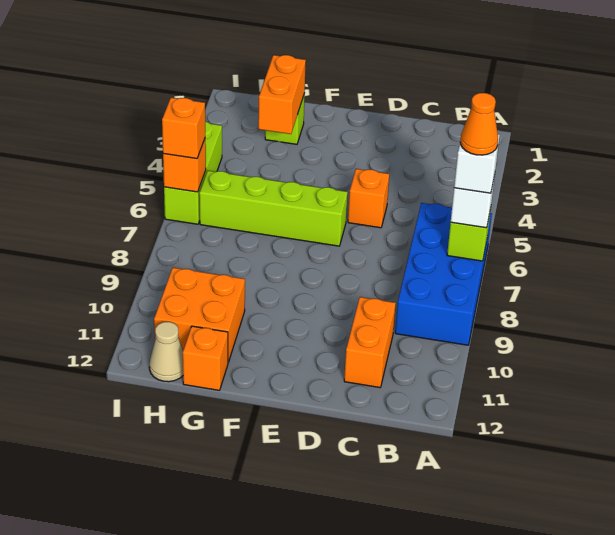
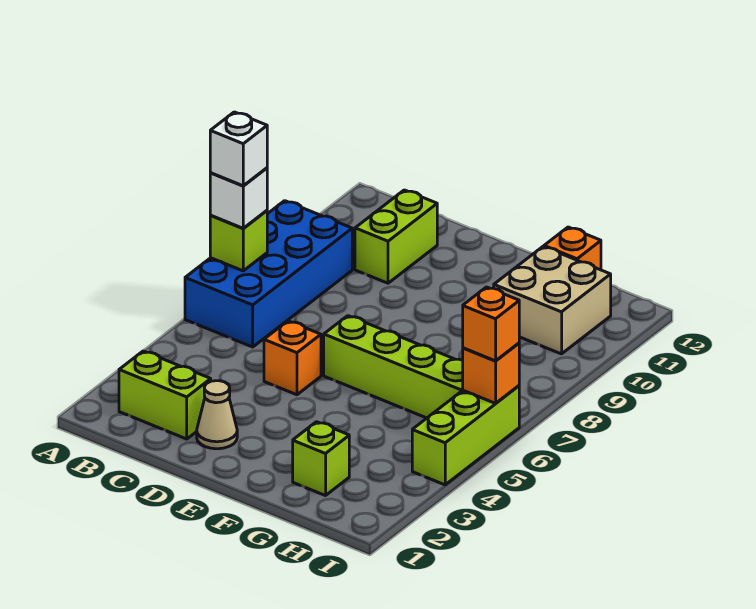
orange cone A7 level 5 -> none
none -> lime brick B2:C2 level 1
orange brick C10:C11 level 1 -> lime brick C10:C11 level 1
orange brick G2:G3 level 2 -> none
orange brick G10:H11 level 1 -> tan brick G10:H11 level 1
tan cone H12 level 1 -> tan cone D2 level 1

